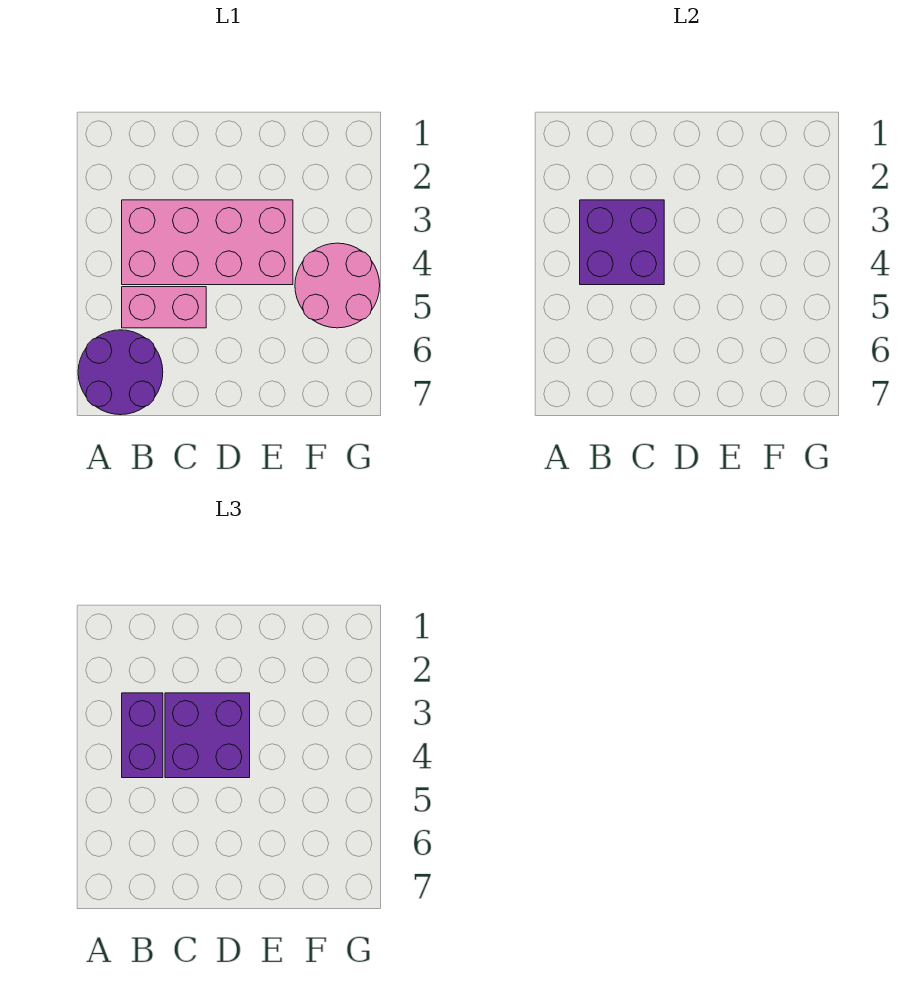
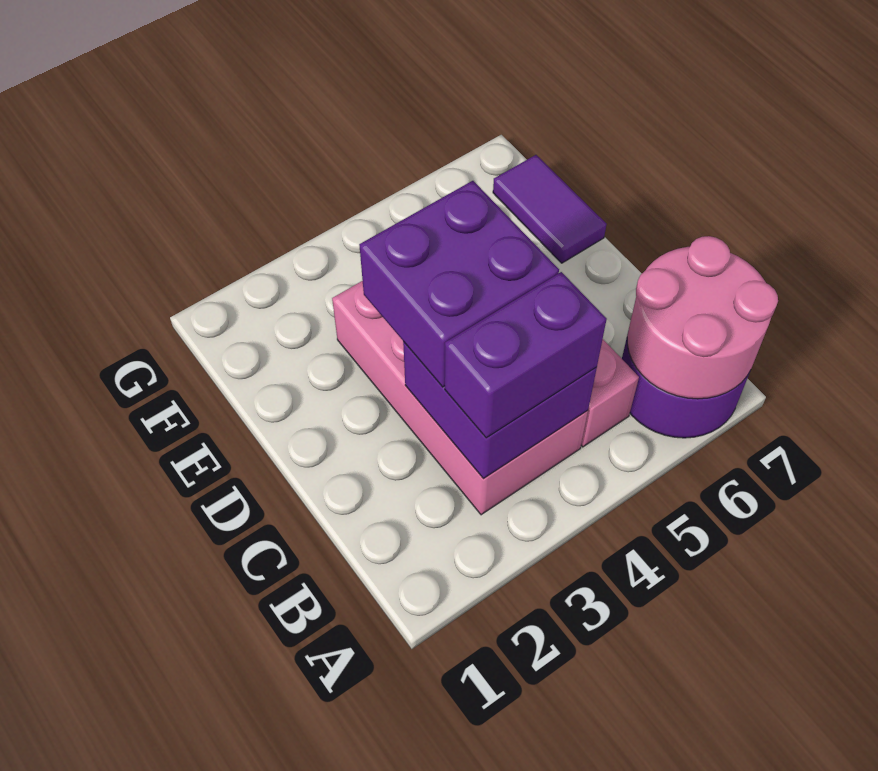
none -> purple tile E7:F7 level 1
pink round brick F4:G5 level 1 -> pink round brick A6:B7 level 2

